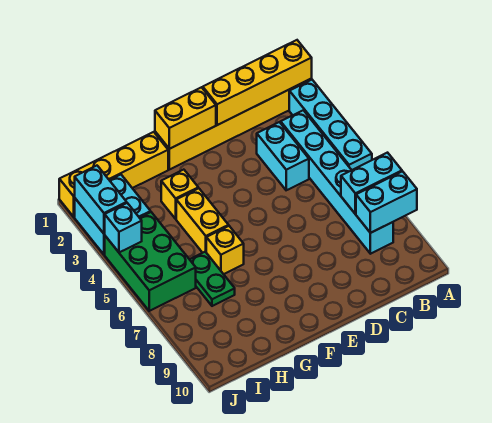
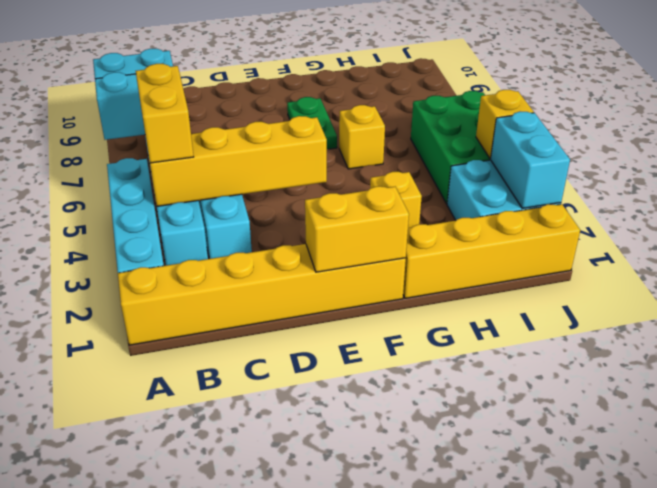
yellow brick A1:D1 level 2 -> yellow brick B4:E4 level 2
yellow brick G4:G5 level 1 -> yellow brick B4:B5 level 3
green plate H6:H7 level 1 -> green plate F7:F8 level 1
cyan brick J4 level 2 -> yellow brick J4 level 2

